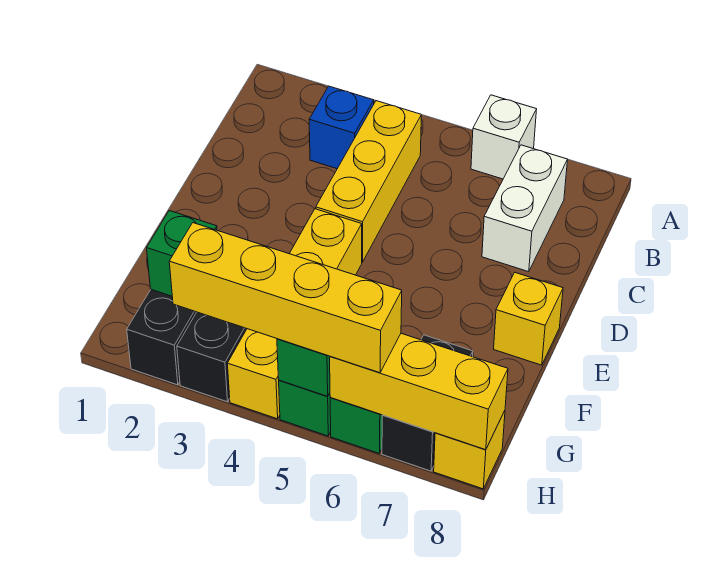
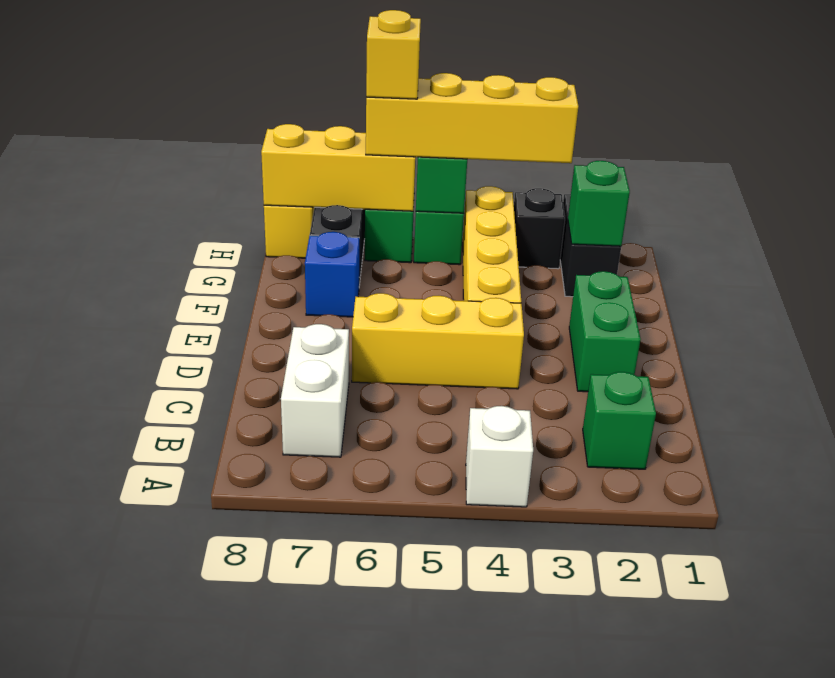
white brick A6 level 1 -> white brick A4 level 1
none -> green brick B2 level 1
blue brick B3 level 1 -> blue brick F7 level 1
yellow brick B4:D4 level 1 -> yellow brick D4:D6 level 1
none -> green brick D2:E2 level 1
yellow brick E8 level 1 -> yellow brick H6 level 4

